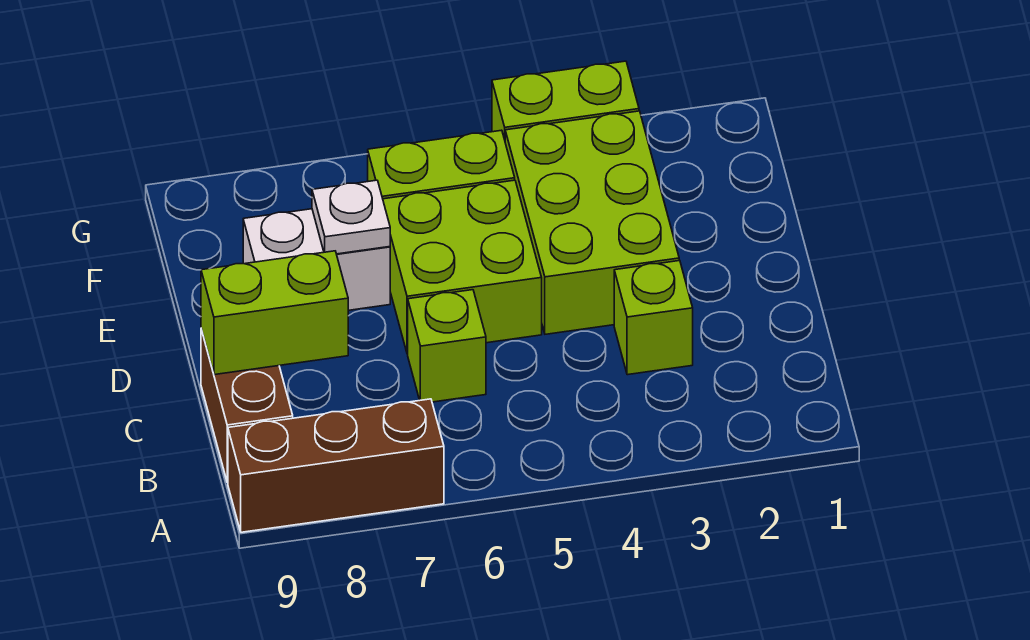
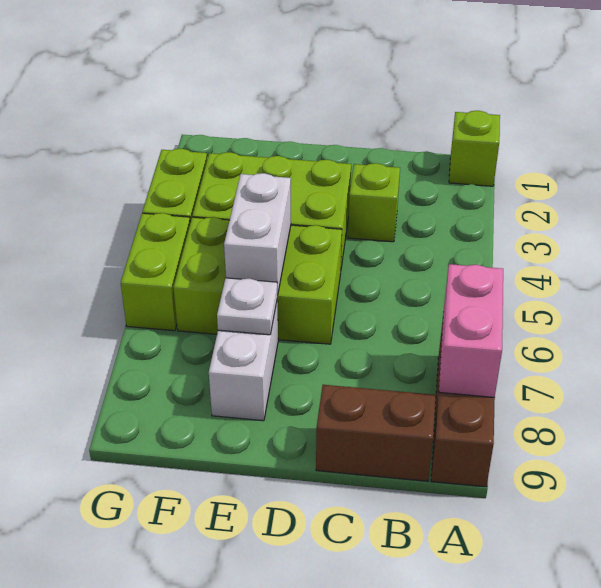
none -> pink brick A7:A8 level 2
lime brick C6 level 1 -> lime brick A1 level 1
lime brick C8:C9 level 2 -> lime brick G5:G6 level 1
none -> white brick E5:E6 level 2

